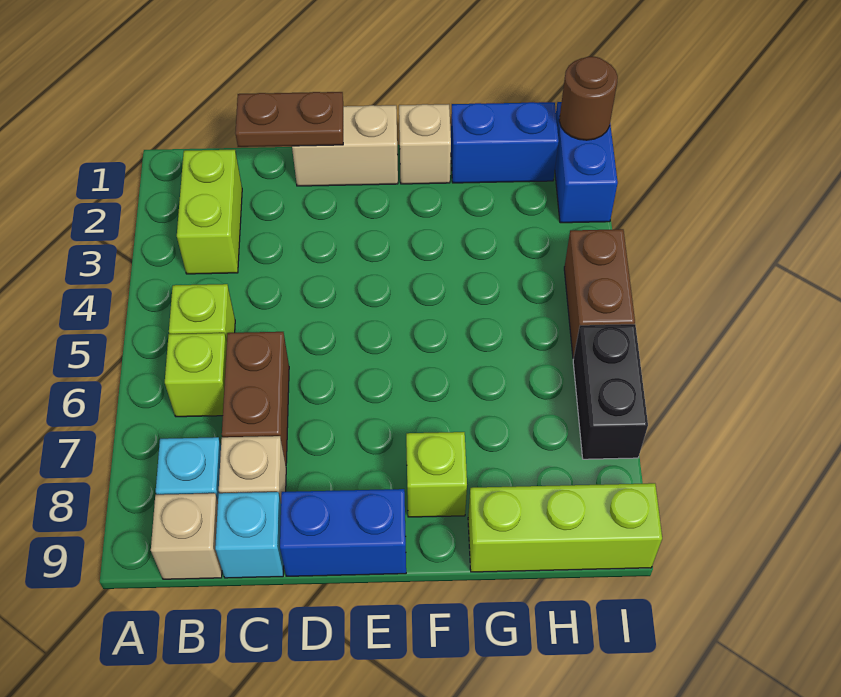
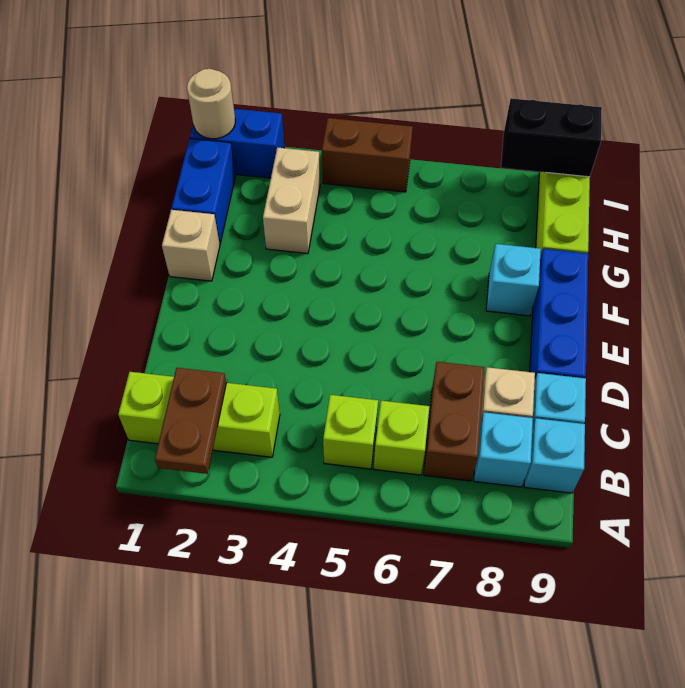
lime brick B2:B3 level 1 -> lime brick B1:B3 level 1
tan brick B9 level 1 -> cyan brick B9 level 1
brown plate C1:D1 level 2 -> brown plate A2:B2 level 2
brown brick C6:C7 level 1 -> brown brick B7:C7 level 1
tan brick D1:E1 level 1 -> tan brick G3:H3 level 1
blue brick D9:E9 level 1 -> blue brick D9:F9 level 1
lime brick F8 level 1 -> cyan brick F8 level 1
brown round brick I1 level 2 -> tan round brick I1 level 2
black brick I6:I7 level 1 -> black brick I8:I9 level 2

